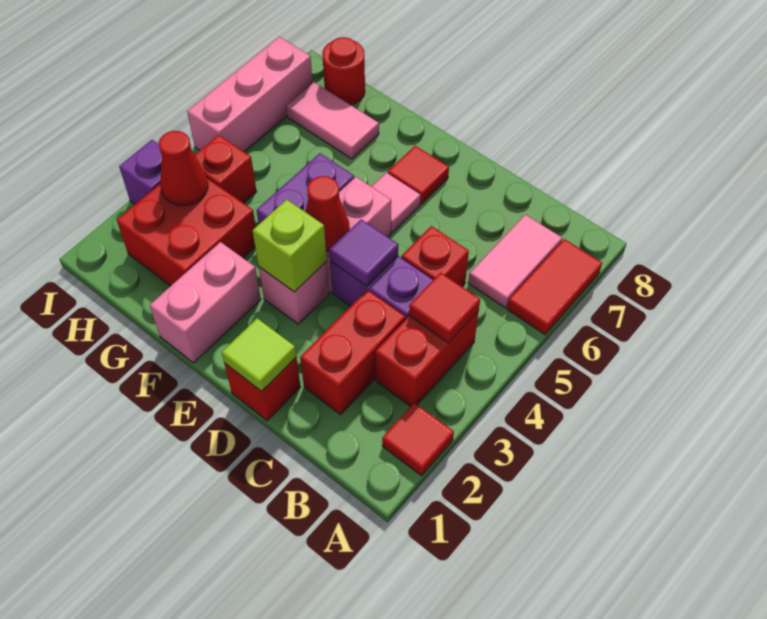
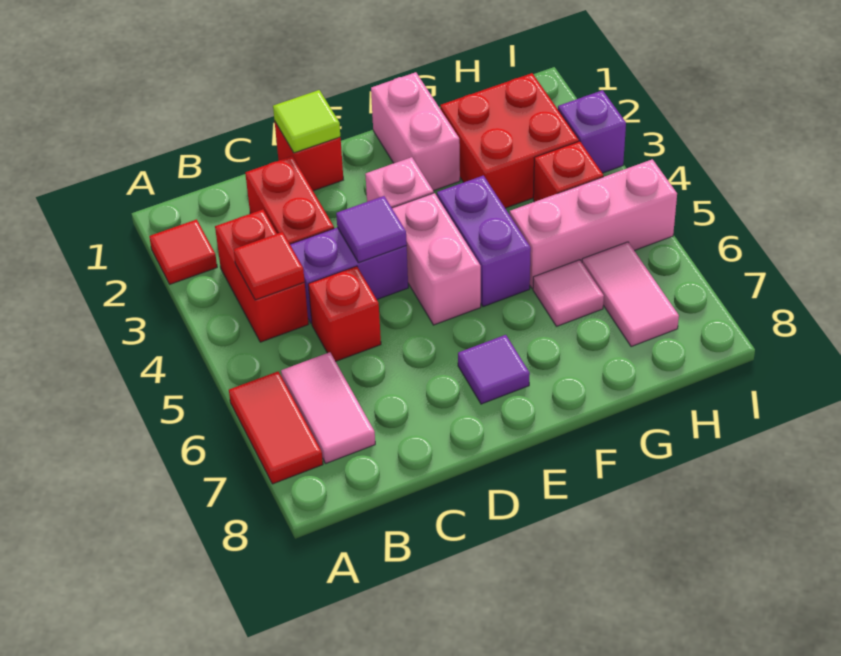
lime brick E3 level 2 -> none
red cone E4 level 2 -> none
pink tile E6 level 1 -> pink tile G6 level 1
red tile E7 level 1 -> purple tile E7 level 1
pink tile G7:H7 level 1 -> pink tile H6:H7 level 1
red cone H3 level 2 -> none
red round brick H8 level 1 -> none
pink brick I5:I7 level 1 -> pink brick G5:I5 level 1

